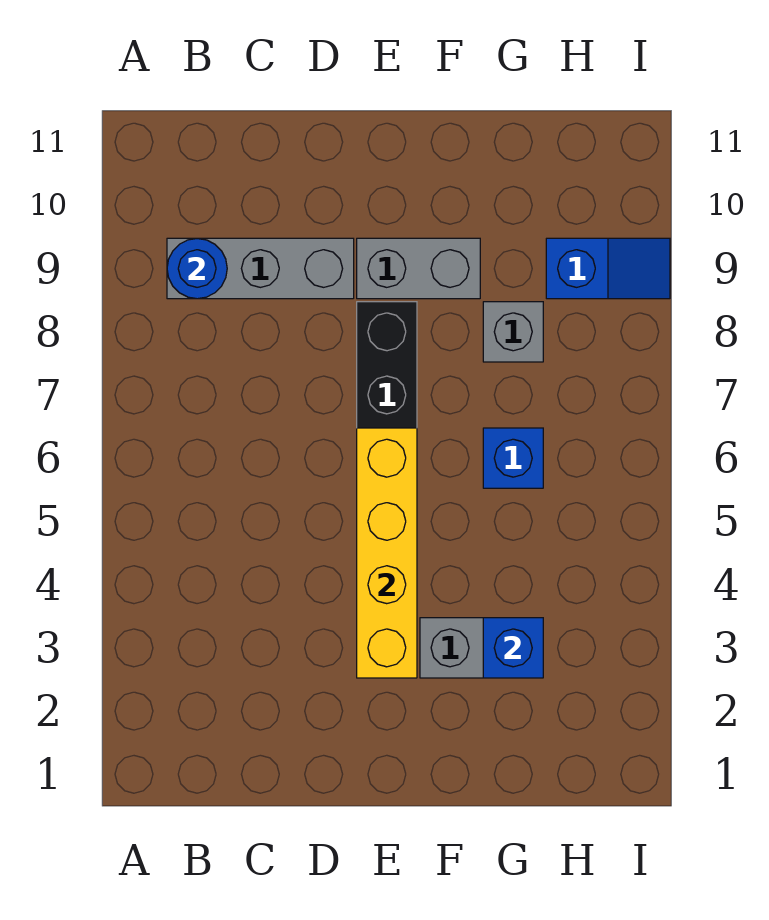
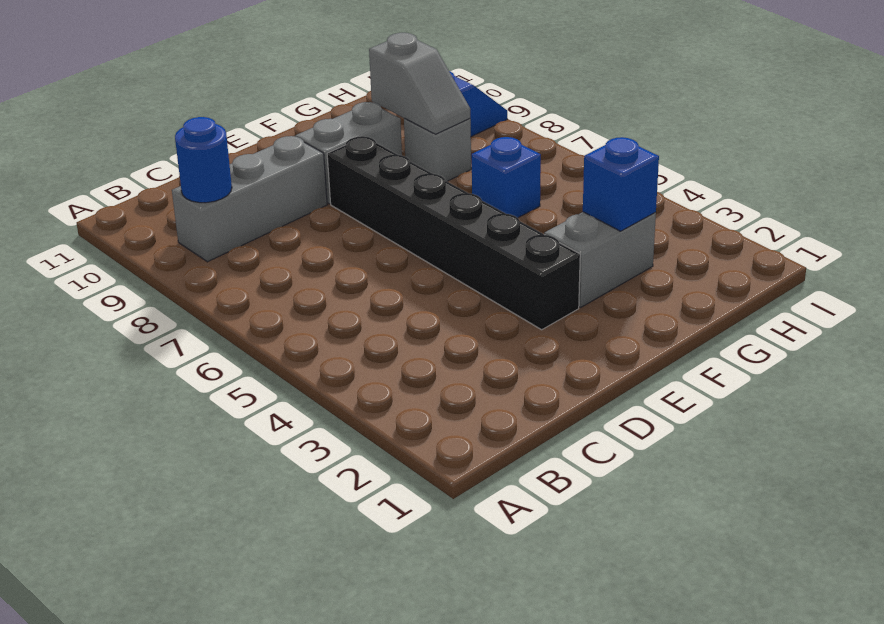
yellow brick E3:E6 level 2 -> none
none -> grey slope G8:G9 level 2 top 9

